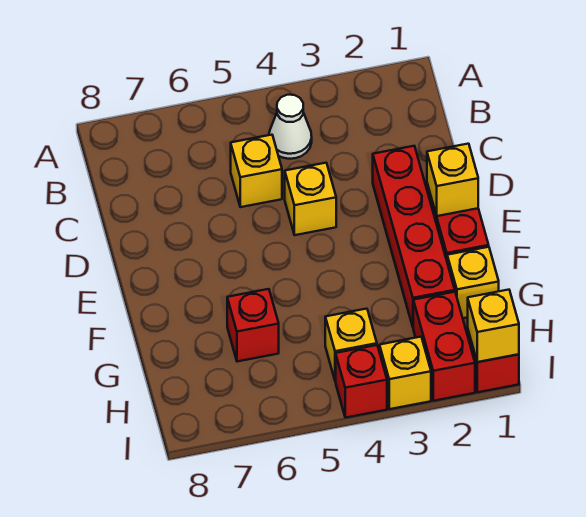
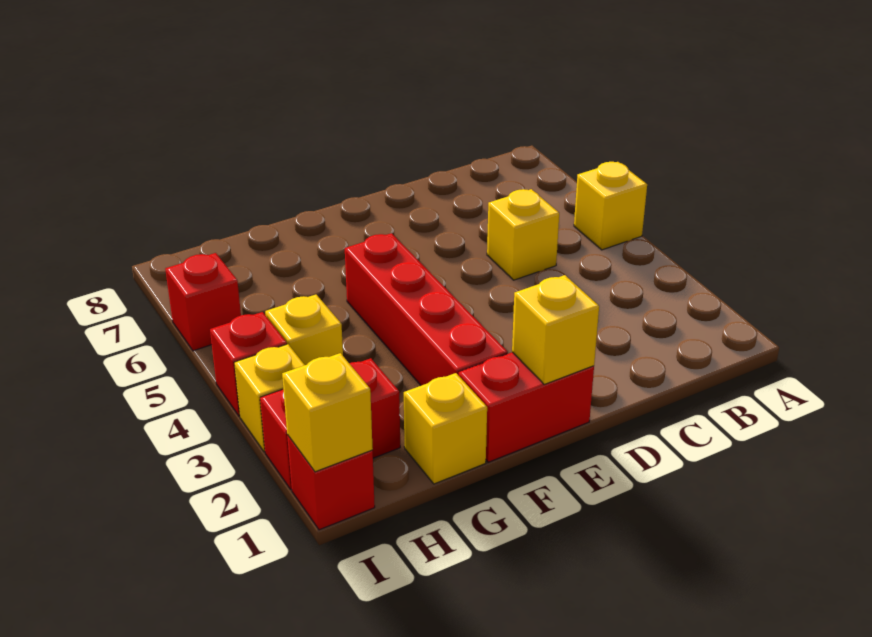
white cone B4 level 1 -> none
red brick D2:G2 level 1 -> red brick F2:F5 level 1
yellow brick D4 level 1 -> yellow brick A5 level 1
red brick G6 level 1 -> red brick I6 level 1

